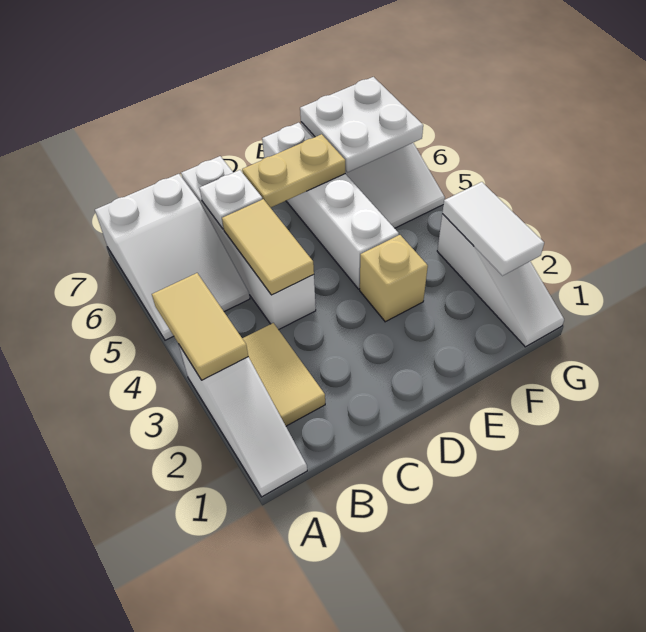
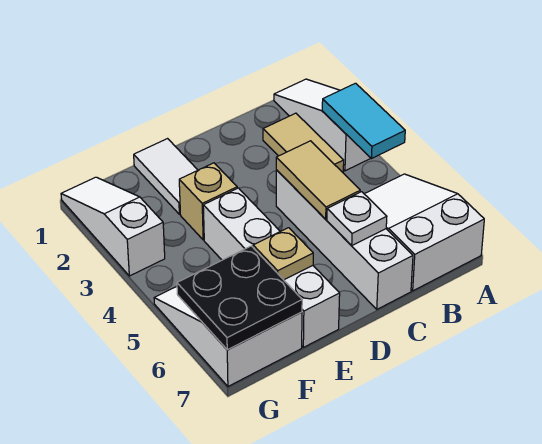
tan tile A3:A4 level 2 -> cyan tile A3:A4 level 2
tan plate D6:E6 level 2 -> tan plate E6 level 2
white plate F6:G7 level 2 -> black plate F6:G7 level 2
white tile G2:G3 level 2 -> white tile E1:E2 level 1

